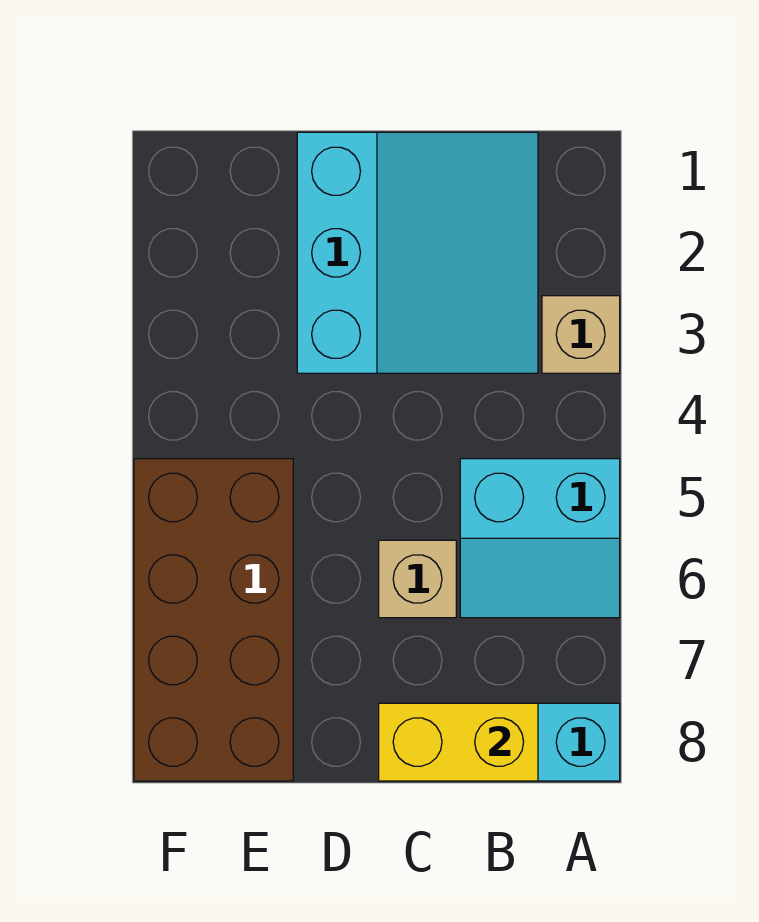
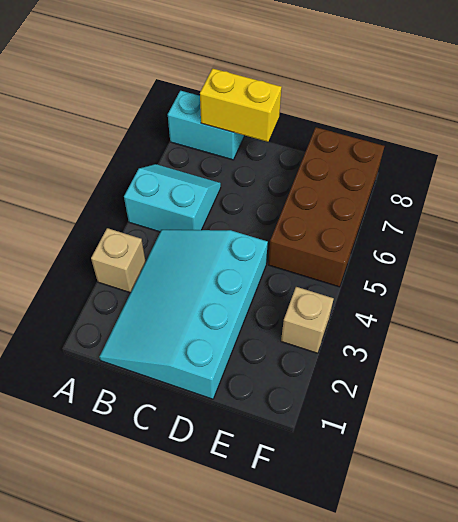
cyan slope B1:D3 level 1 top D -> cyan slope B1:D4 level 1 top D
tan brick C6 level 1 -> tan brick F3 level 1

